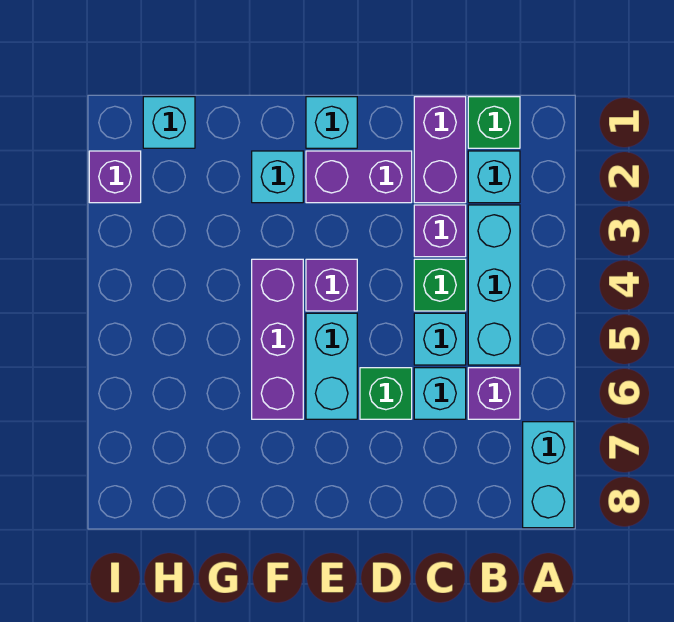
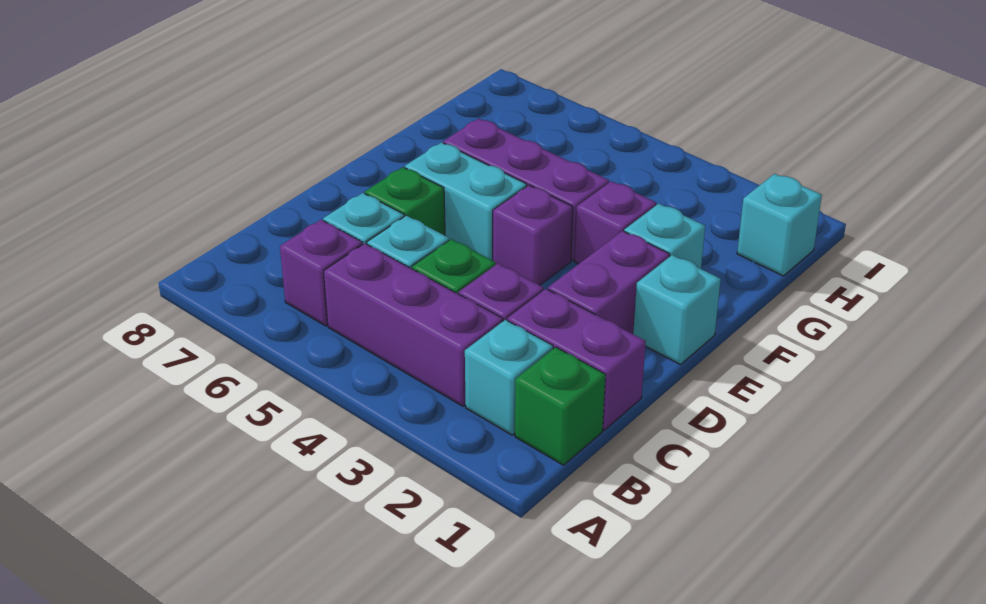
cyan brick A7:A8 level 1 -> none
cyan brick B3:B5 level 1 -> purple brick B3:B5 level 1
purple brick I2 level 1 -> purple brick F3 level 1

